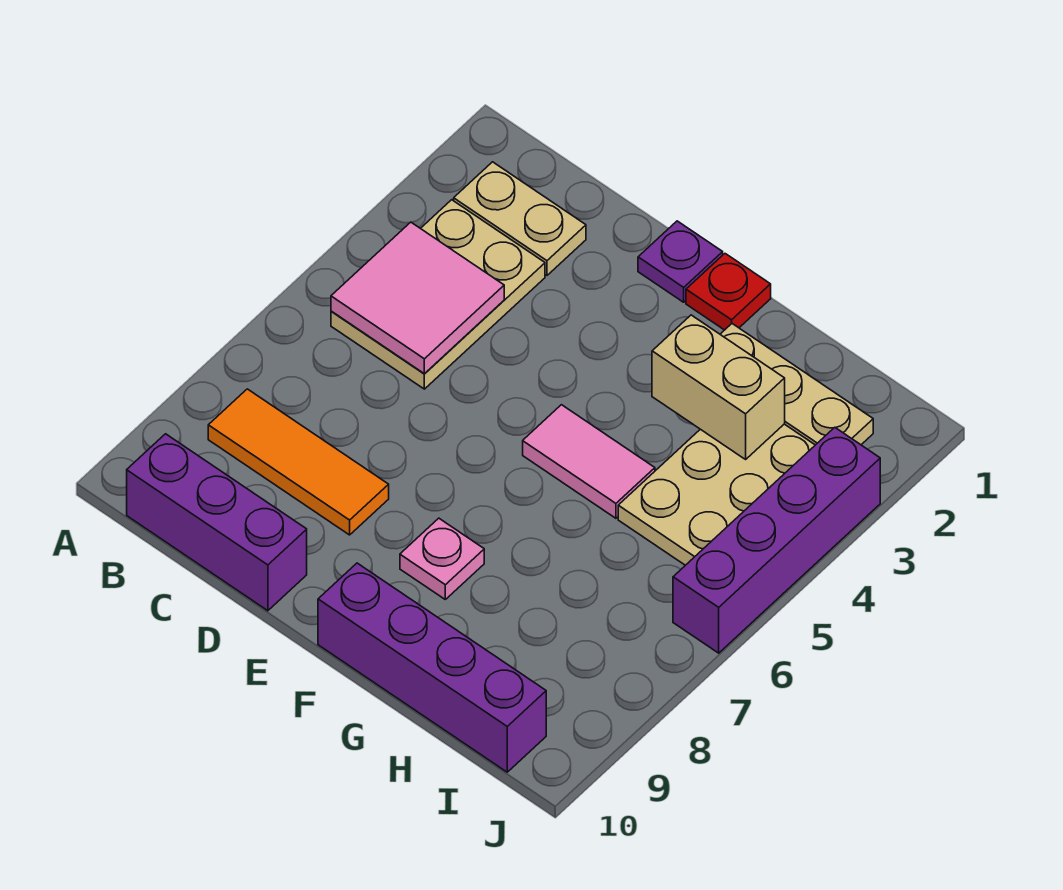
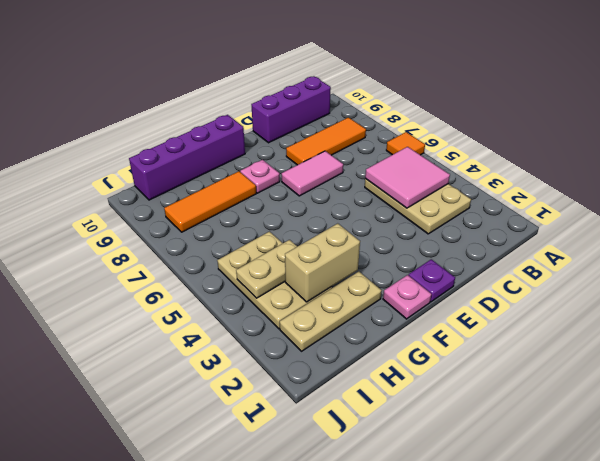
none -> orange tile A6 level 1
tan plate B2:C2 level 1 -> tan plate H4:I4 level 2
red plate F1 level 1 -> pink plate F1 level 1
pink tile F5:G5 level 1 -> pink tile D7:E7 level 1
none -> orange tile G8:I8 level 1
purple brick J3:J6 level 1 -> none

